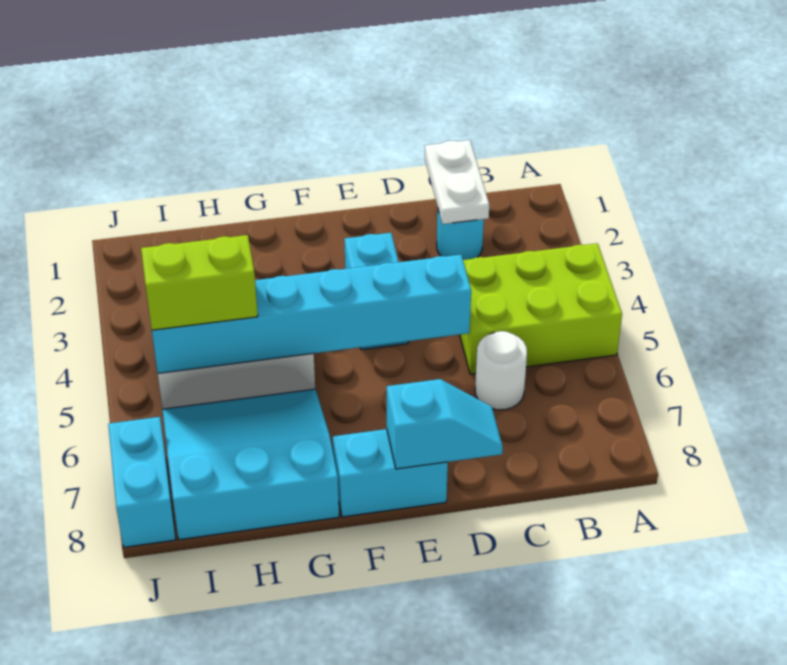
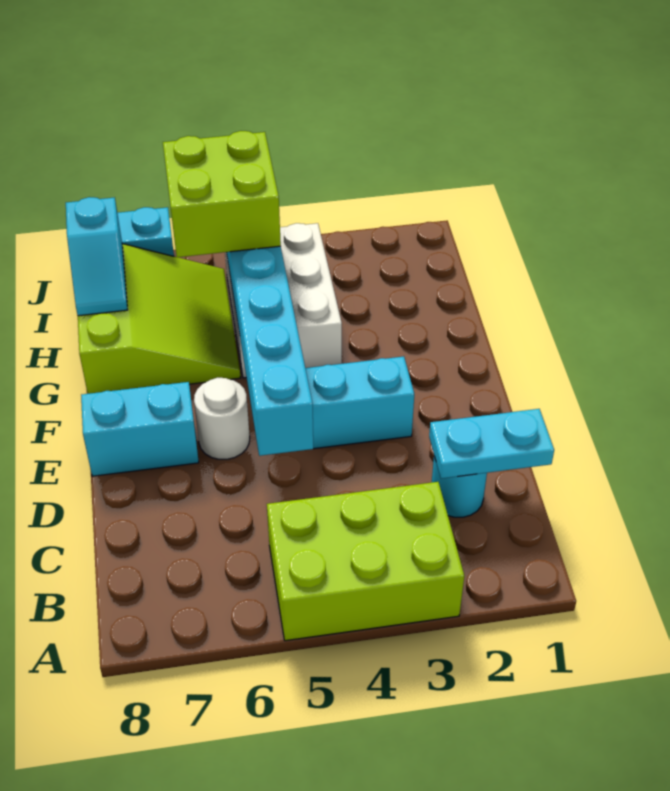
lime brick A4:C5 level 1 -> lime brick A3:B5 level 1
white plate C1:C2 level 2 -> cyan plate C1:C2 level 2
white round brick C6 level 1 -> white round brick E6 level 1
cyan slope D8:E8 level 2 top E -> cyan slope H8:I8 level 2 top I
cyan brick E8:F8 level 1 -> cyan brick E7:E8 level 1
cyan slope G6:I8 level 1 top 8 -> lime slope G6:I8 level 1 top 8
lime brick H5:I5 level 3 -> lime brick H5:I6 level 3

